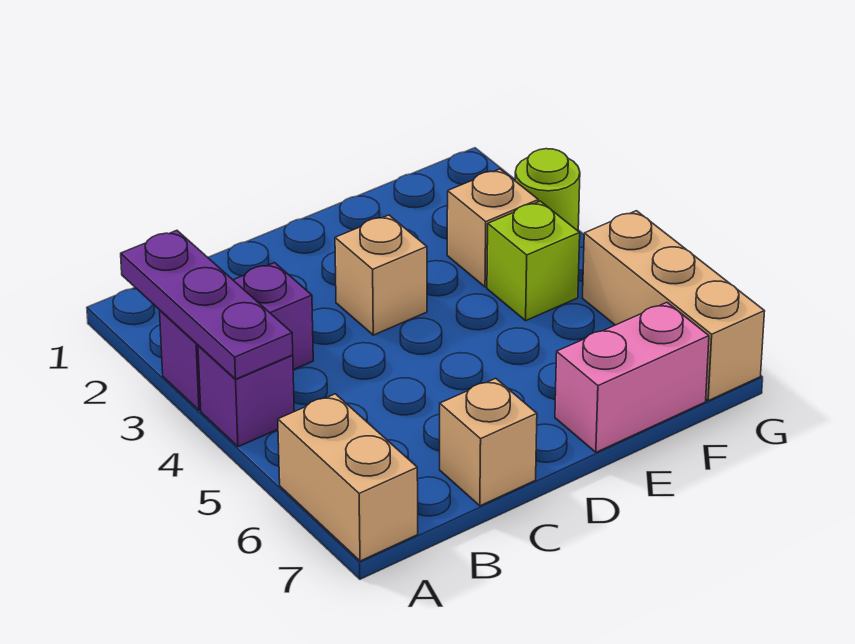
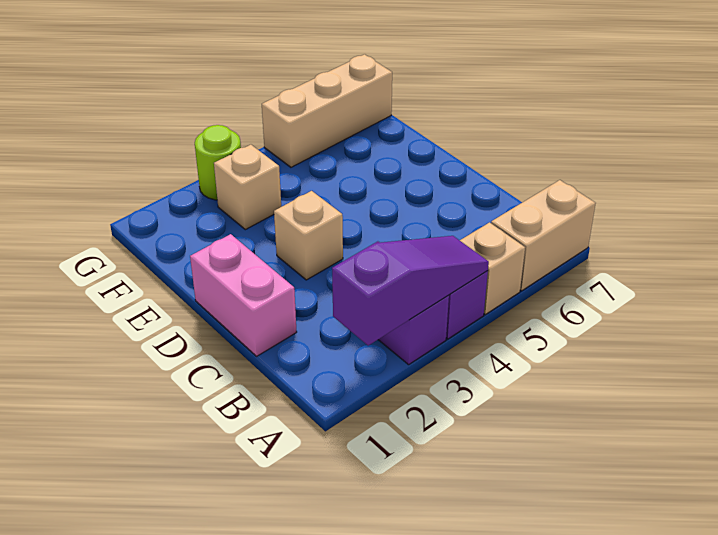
purple plate A2:A4 level 2 -> purple slope A2:A4 level 2 top 2
tan brick C7 level 1 -> tan brick A5 level 1
pink brick E7:F7 level 1 -> pink brick C1:D1 level 1
lime brick F4 level 1 -> none

